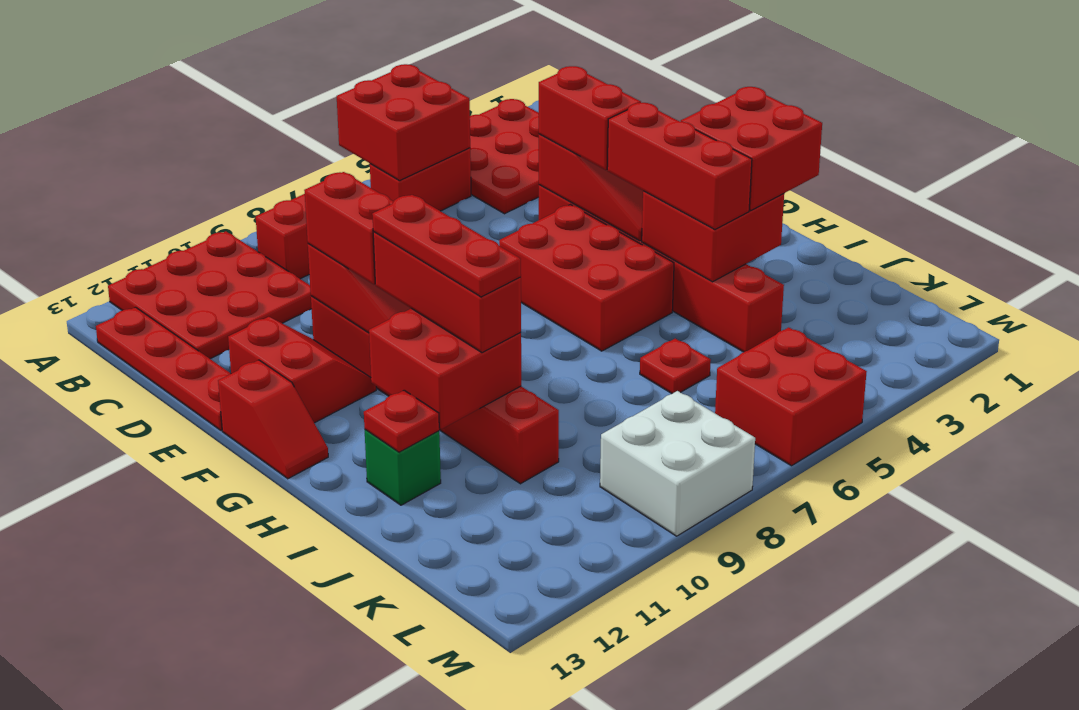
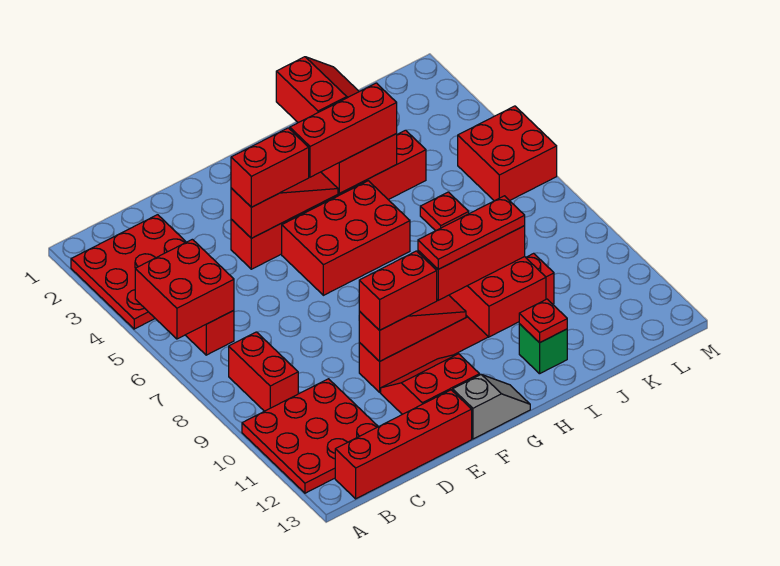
red plate B13:E13 level 1 -> red brick B13:E13 level 1
red slope F13:G13 level 1 top F -> grey slope F13:G13 level 1 top F
red brick H2:I3 level 3 -> red slope H2:I3 level 3 top H
white brick L8:M9 level 1 -> none

